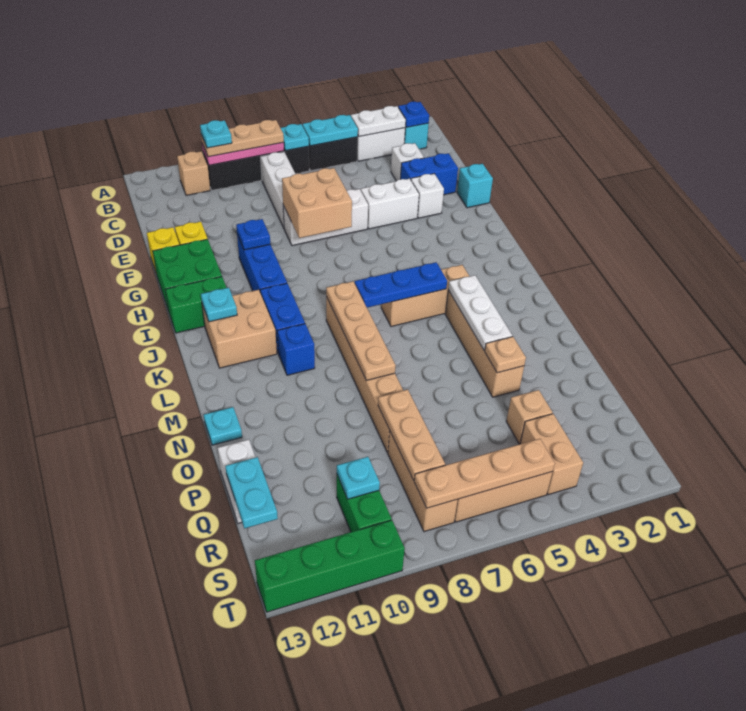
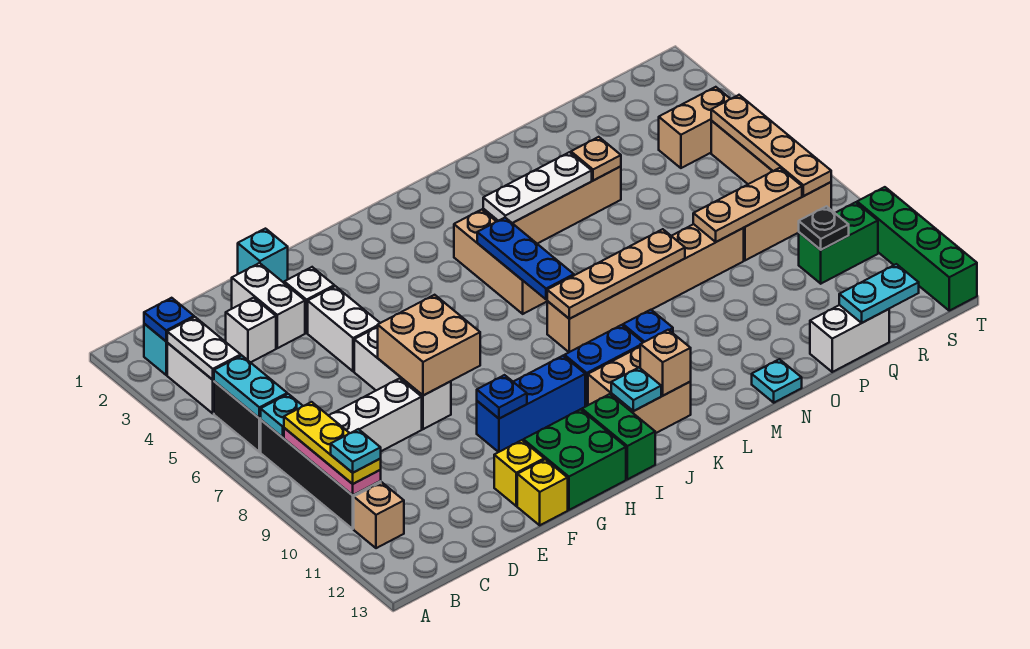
tan plate B8:B10 level 3 -> yellow plate B8:B10 level 3
blue brick E2:E3 level 1 -> white brick E2:E3 level 1
tan brick Q4 level 1 -> tan brick K12 level 2
cyan plate R10 level 2 -> black plate R10 level 2

